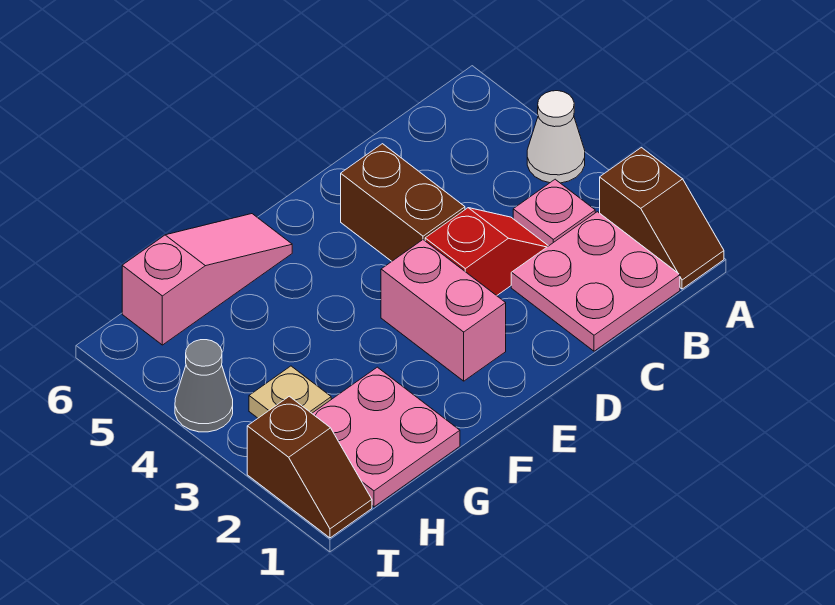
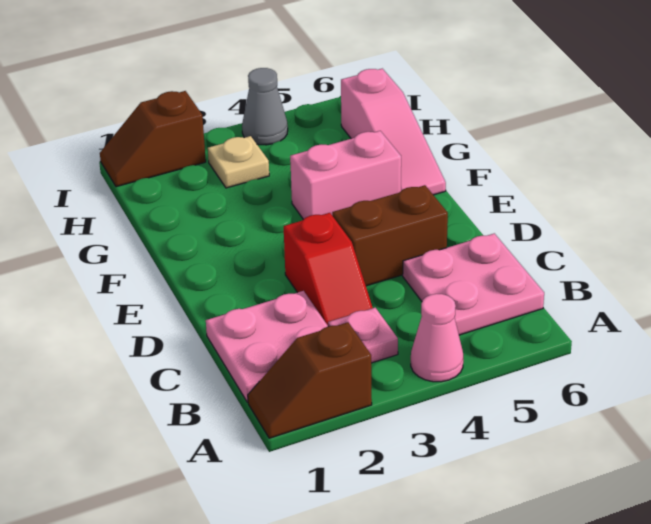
white cone A4 level 1 -> pink cone A4 level 1
pink brick E2:E3 level 1 -> pink brick F4:F5 level 1
pink plate G1:H2 level 1 -> pink plate B5:C6 level 1

